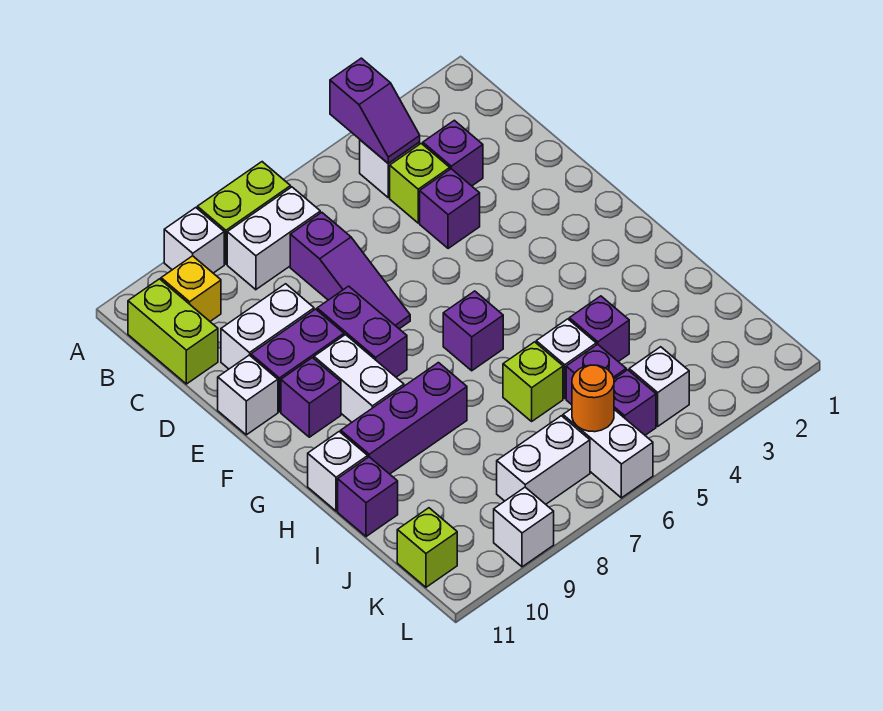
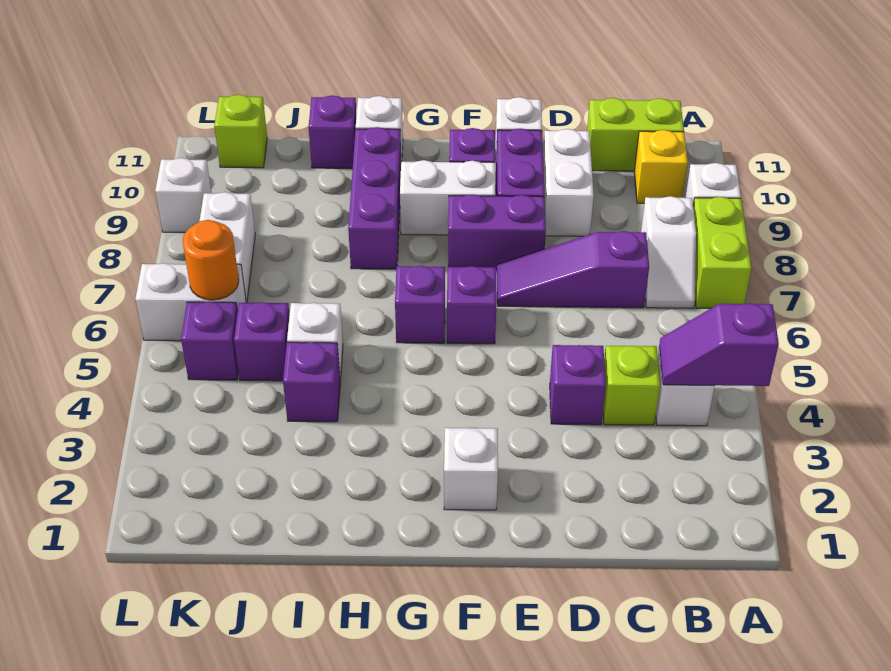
white brick B7:B8 level 1 -> white slope B7:B8 level 1 top 8
purple brick C3 level 1 -> purple brick F6 level 1
lime brick I6 level 1 -> none
white brick K4 level 1 -> white brick F2 level 1

